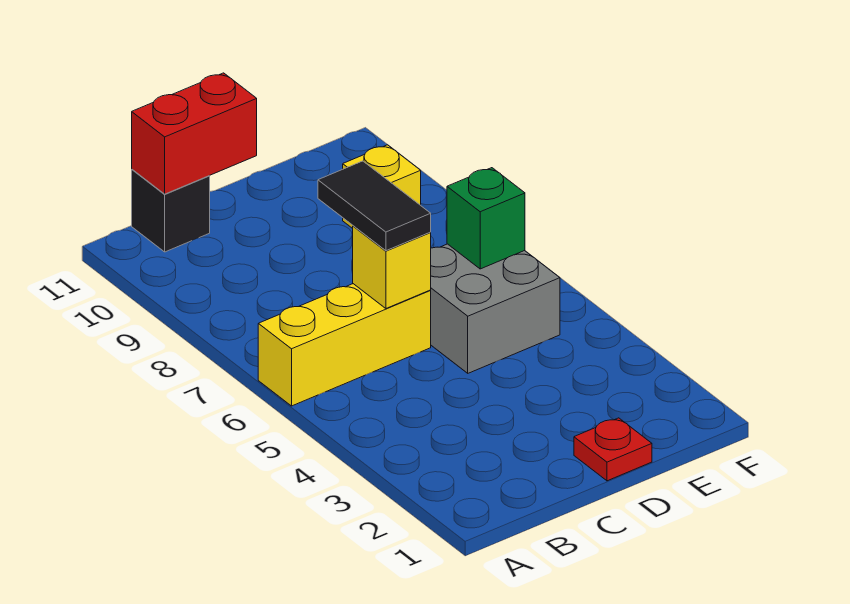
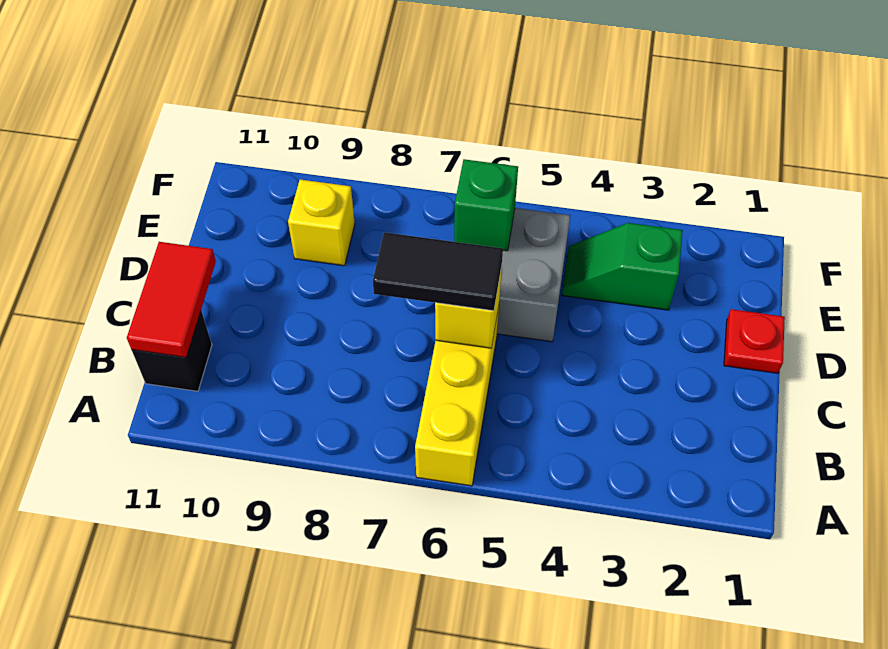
red brick B11:C11 level 2 -> red tile B11:C11 level 2
none -> green slope E3:E4 level 1 top 3

